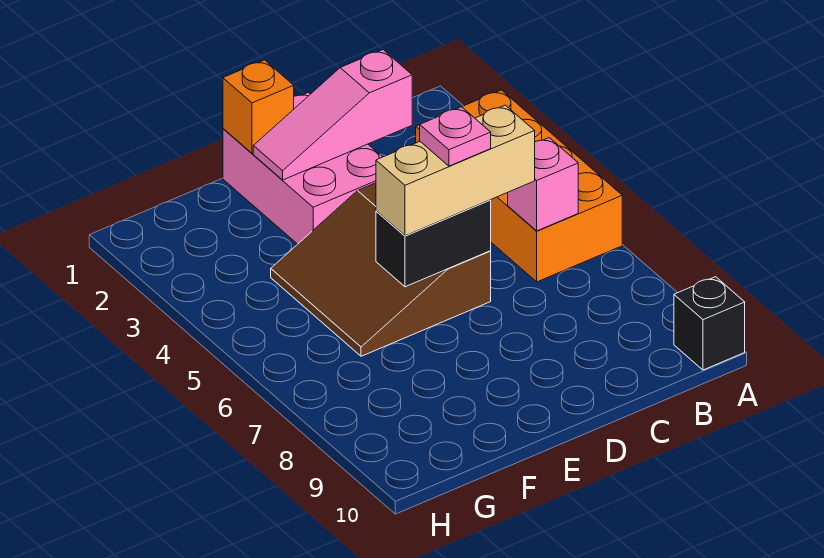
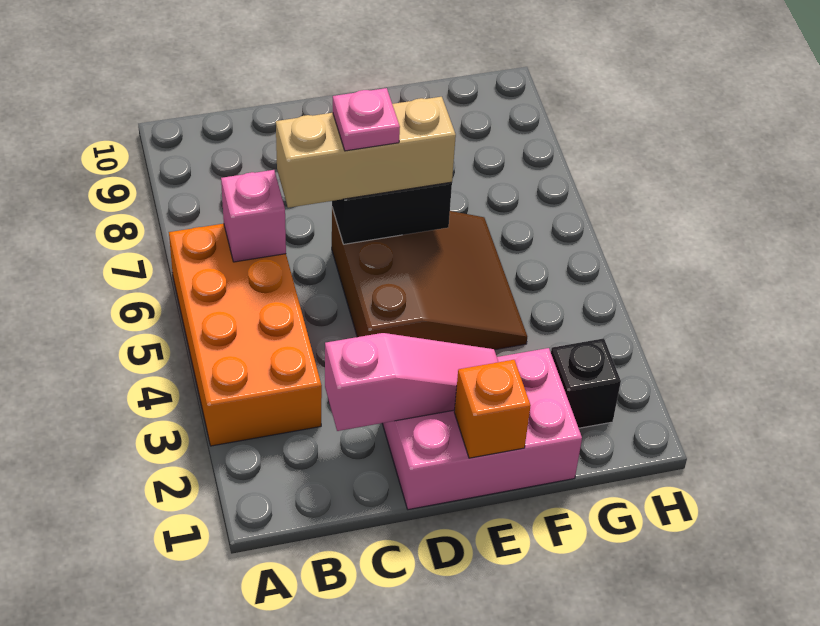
black brick A10 level 1 -> black brick G2 level 1
pink brick D1:E3 level 1 -> pink brick D1:F2 level 1

